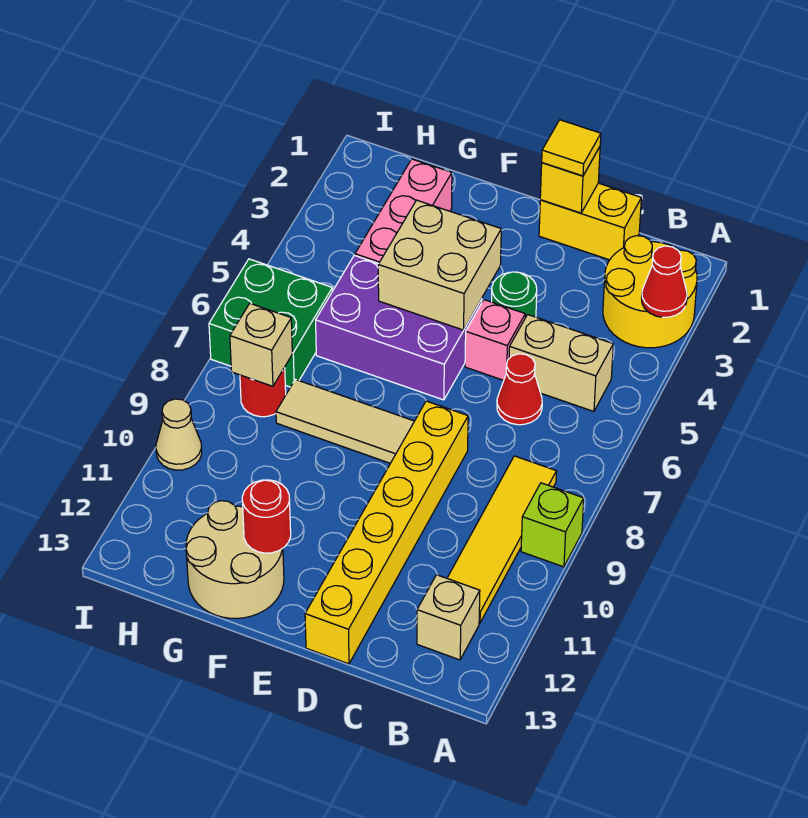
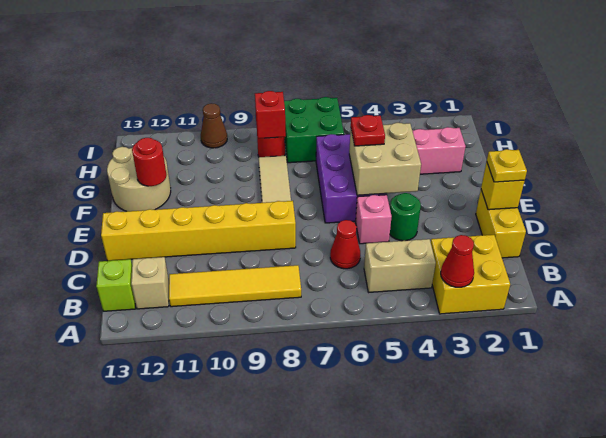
yellow round brick A2:B3 level 1 -> yellow brick A2:B3 level 1
lime brick A9 level 1 -> lime brick B13 level 1
tan brick B5:C5 level 1 -> tan brick B4:B5 level 1
yellow tile D1 level 3 -> yellow plate D1 level 3
none -> red plate F5 level 3
tan brick H8 level 2 -> red brick H8 level 2
tan cone I10 level 1 -> brown cone I10 level 1

